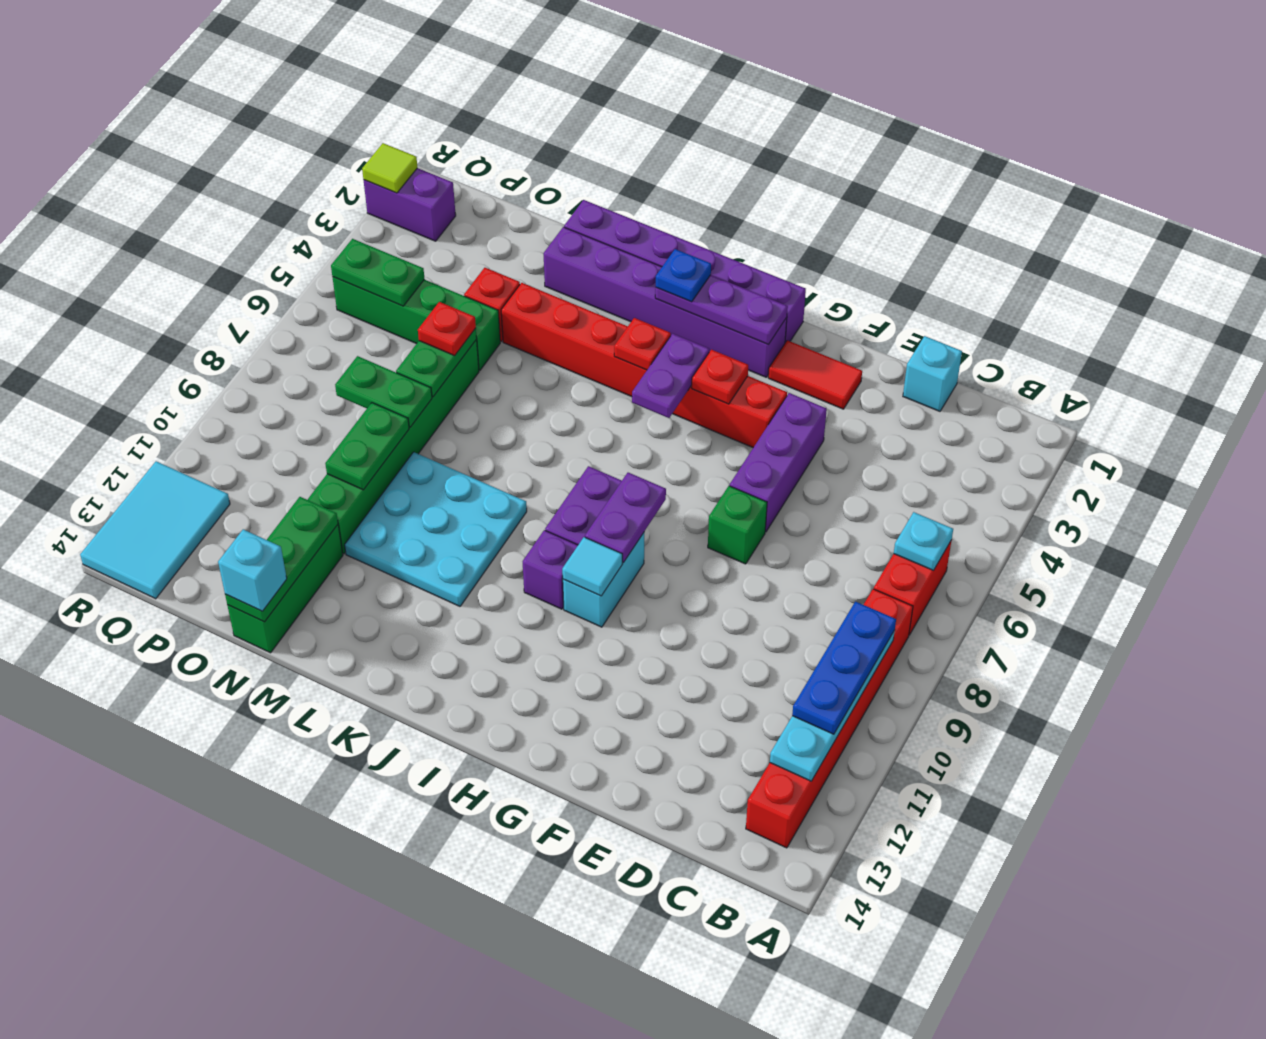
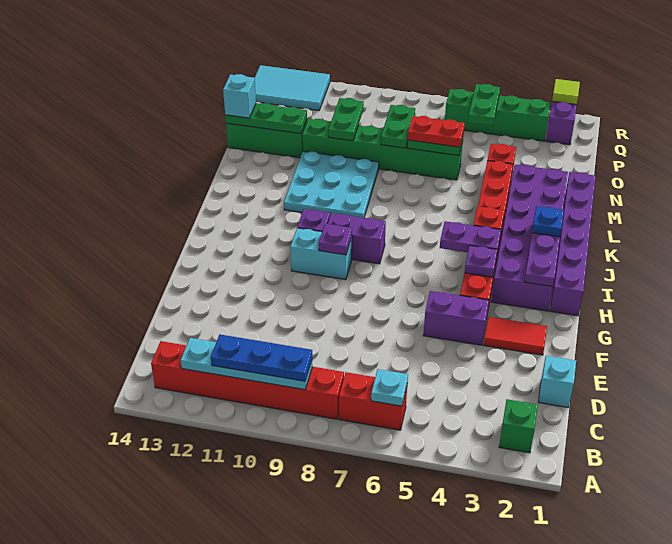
red tile F2:G2 level 1 -> red tile F2:F3 level 1
purple brick F4:F6 level 1 -> purple brick F4:F5 level 1
green brick F7 level 1 -> green brick B2 level 1
purple brick H2:M2 level 1 -> purple brick H2:M3 level 1
red plate H4 level 2 -> purple plate H4 level 2
purple plate H8:H9 level 2 -> purple plate H9 level 2
cyan tile H10 level 2 -> none
green brick N5:Q5 level 1 -> green brick Q3:Q6 level 1
red plate N6 level 3 -> red plate N6:N7 level 3
green plate N9:N10 level 2 -> green plate N10:O10 level 2

